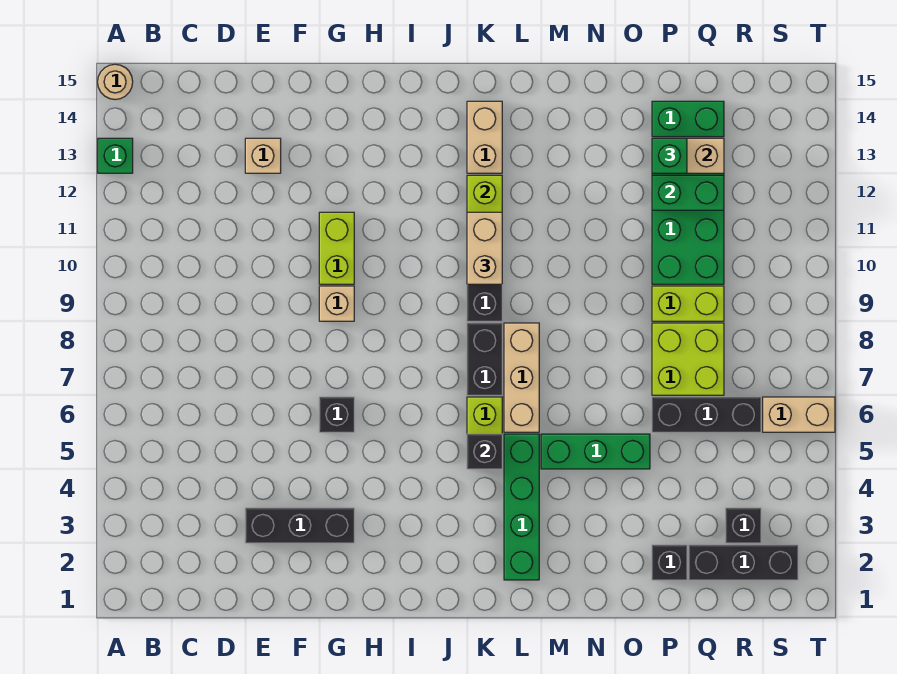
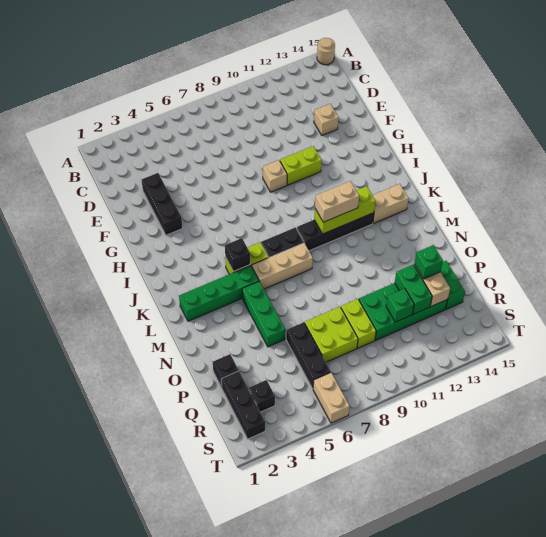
green brick A13 level 1 -> green brick Q11 level 2
black brick G6 level 1 -> none

